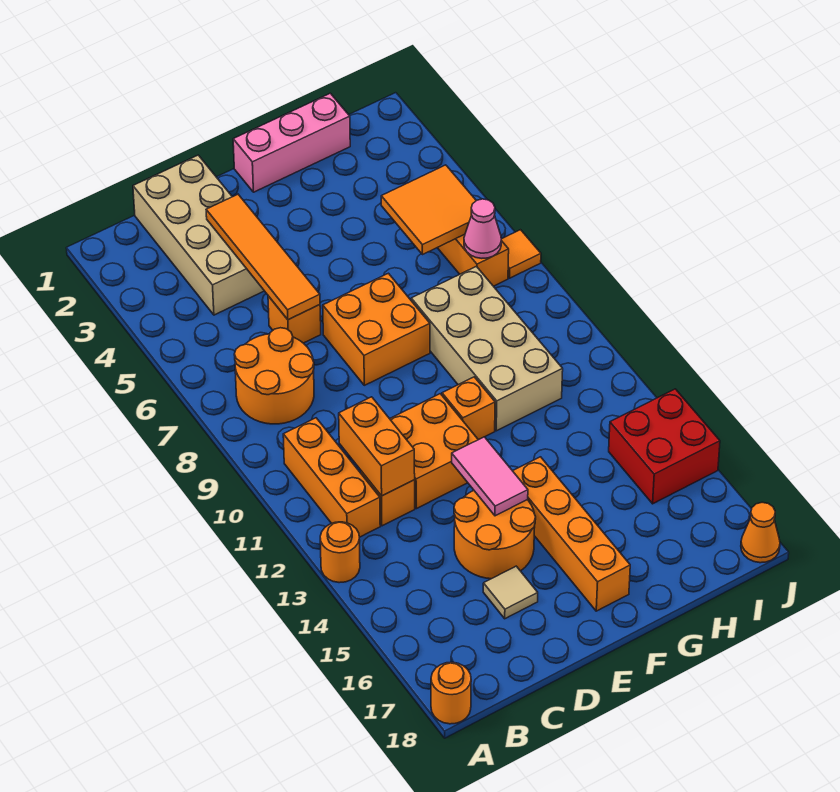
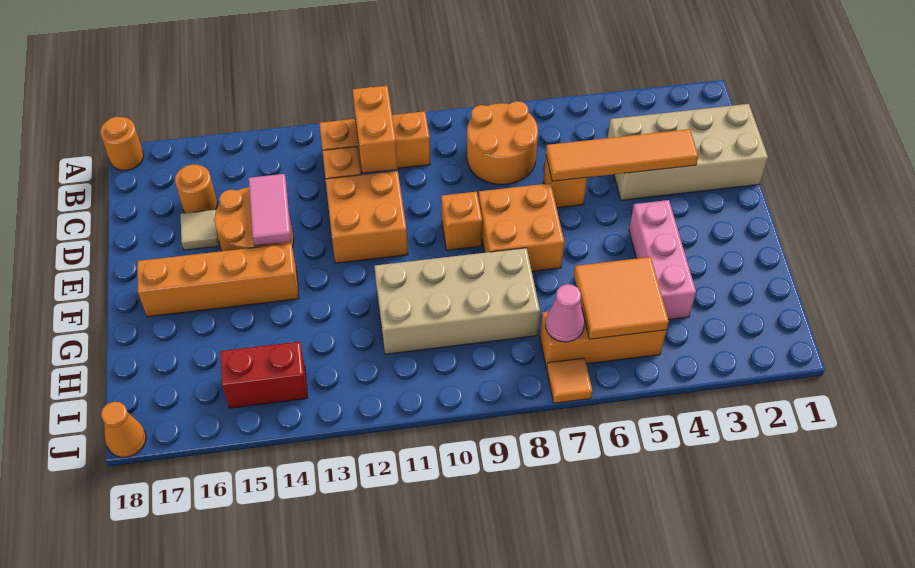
orange round brick A13 level 1 -> orange round brick C16 level 1
orange brick C11:C12 level 2 -> orange brick B11:C11 level 2
pink tile E13:E14 level 2 -> pink tile D14:E14 level 2
pink brick F1:H1 level 1 -> pink brick F4:H4 level 1
orange brick F11 level 1 -> orange brick E9 level 1
red brick I14:J15 level 1 -> red brick I14:I15 level 1

